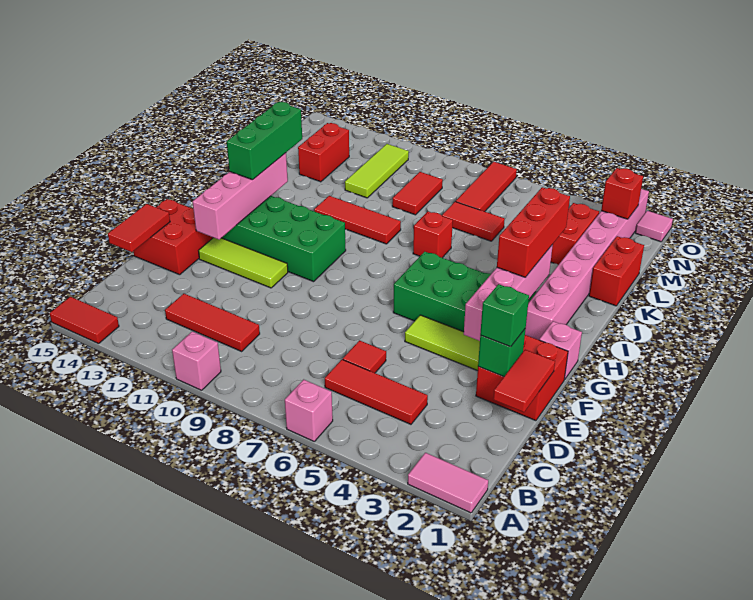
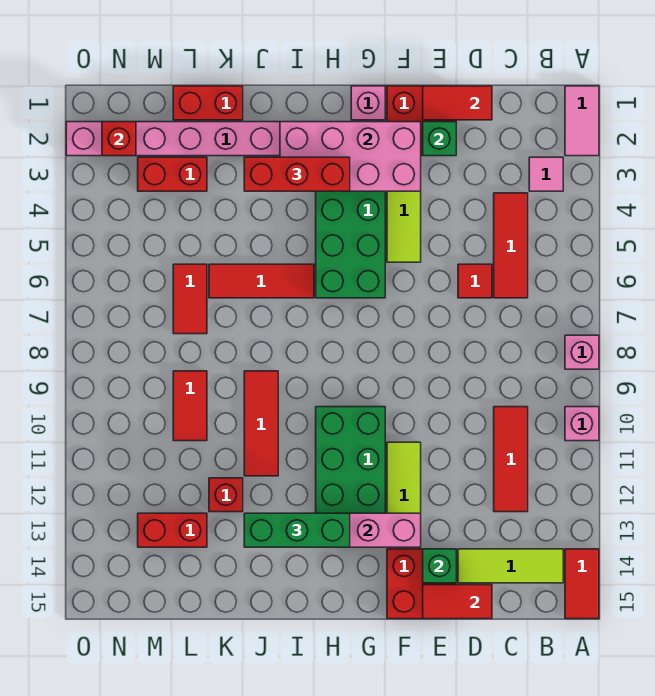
pink brick A6 level 1 -> pink brick A8 level 1
green brick E2 level 3 -> green brick E14 level 2
pink brick F3:I3 level 2 -> pink brick F2:I3 level 2
red brick J7 level 1 -> red brick K12 level 1
red tile L9:M9 level 1 -> red tile L9:L10 level 1
lime tile L11:N11 level 1 -> lime tile B14:D14 level 1
red tile M7:O7 level 1 -> red tile I6:K6 level 1
pink tile O1 level 1 -> pink tile B3 level 1

